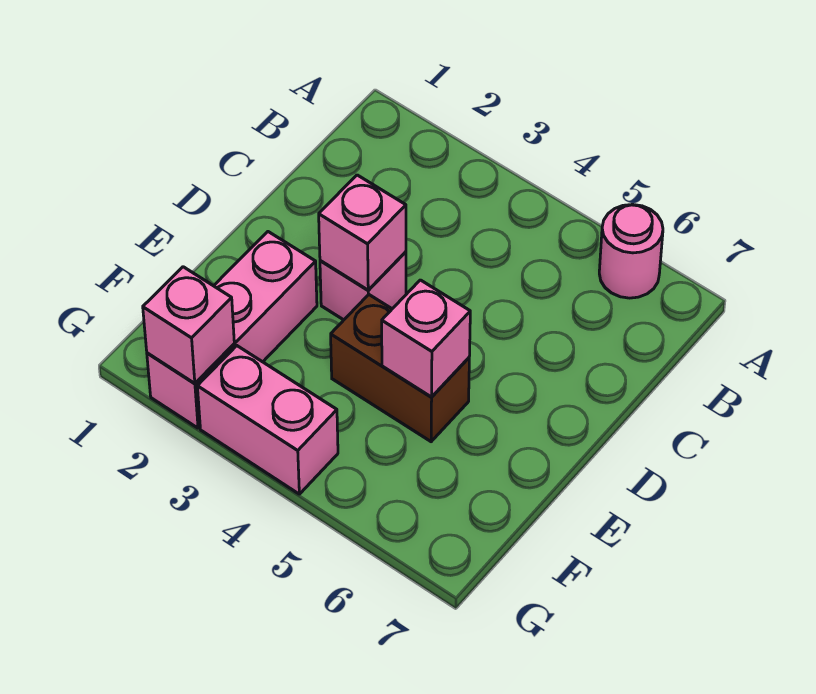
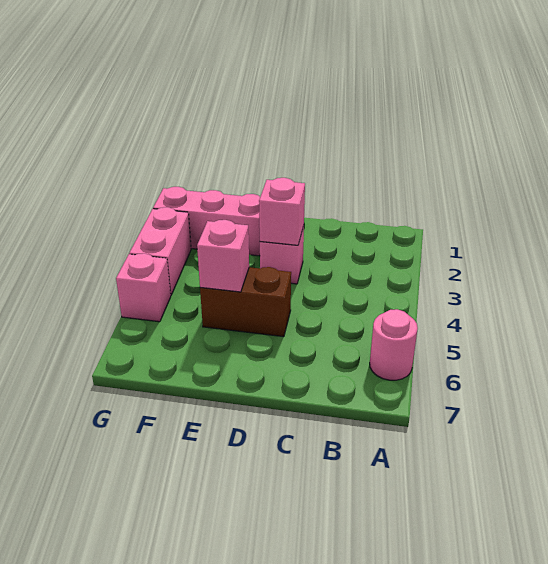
brown brick E4:E5 level 1 -> brown brick D5:E5 level 1
pink brick G2 level 2 -> pink brick G5 level 1

